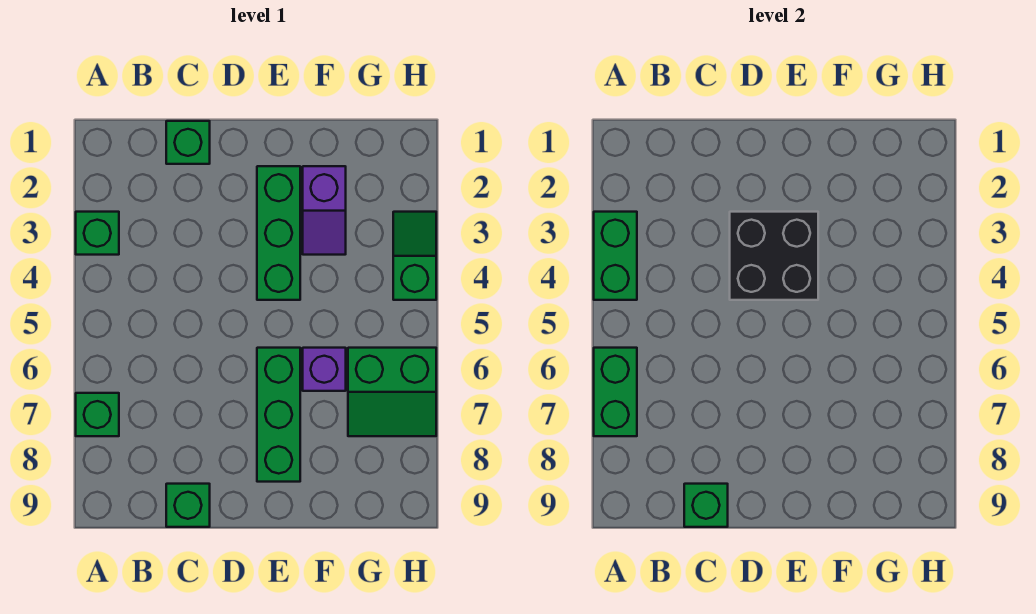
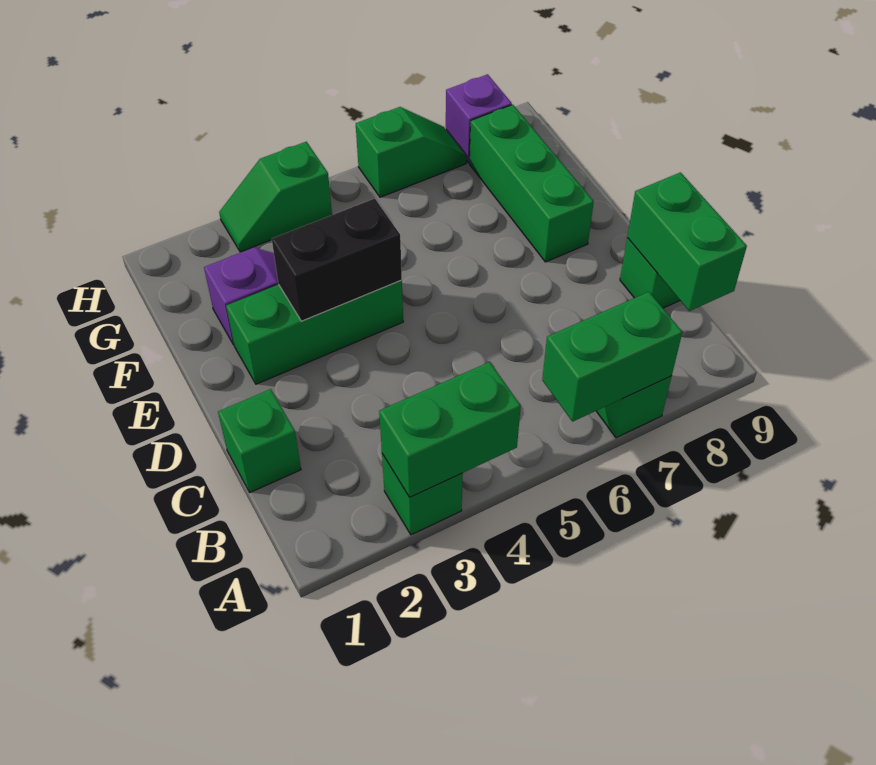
green brick C9 level 2 -> green brick B9:C9 level 2
black brick D3:E4 level 2 -> black brick E3:E4 level 2
green brick E6:E8 level 1 -> green brick E8:G8 level 1
purple brick F6 level 1 -> purple brick H8 level 1
green slope G6:H7 level 1 top 6 -> green slope H6:H7 level 1 top 6

